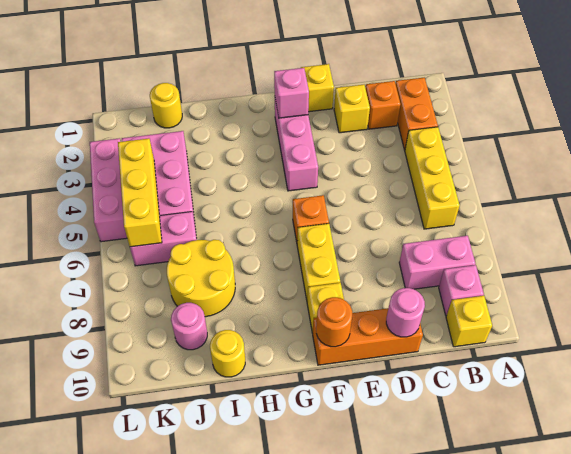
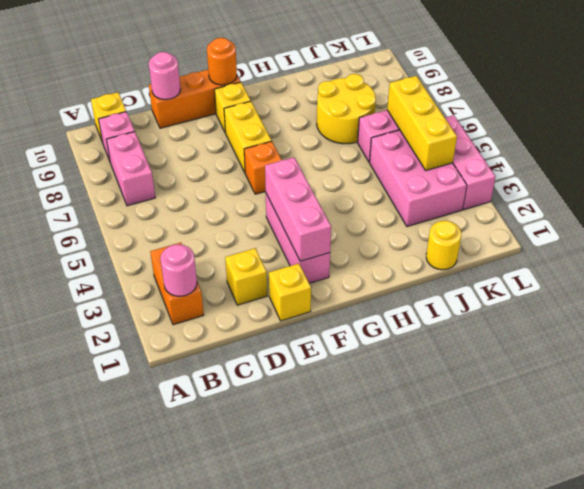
yellow brick B4:B6 level 1 -> none
pink brick B8:C8 level 1 -> pink brick B7:B8 level 1
orange brick C2 level 1 -> none
pink brick F2 level 2 -> pink brick F2:F4 level 2
yellow round brick I10 level 1 -> none
pink round brick J9 level 1 -> pink round brick B2 level 2

